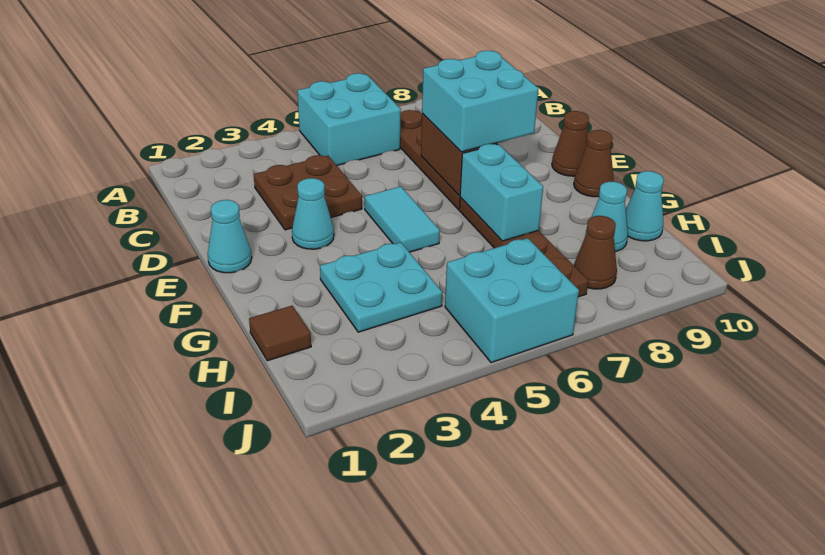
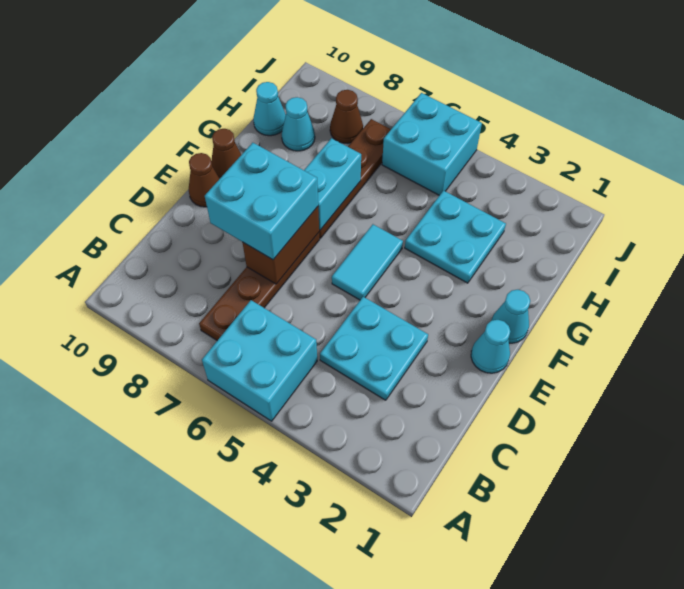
brown plate C3:D4 level 1 -> cyan plate C3:D4 level 1
cyan cone E3 level 1 -> cyan cone F1 level 1
brown tile H1 level 1 -> none

